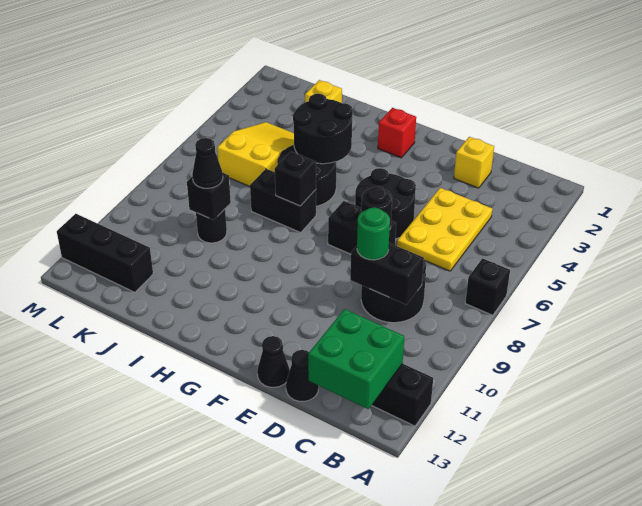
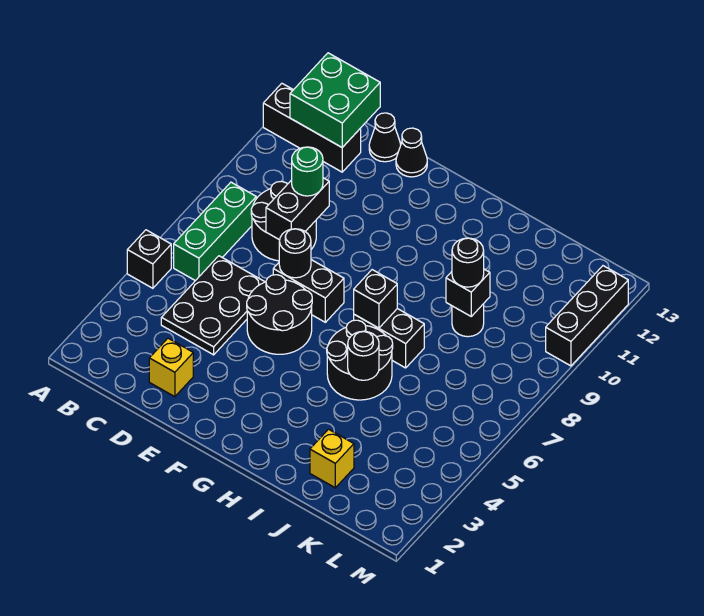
black brick A7 level 1 -> black brick A5 level 1
none -> green brick B6:B8 level 1
yellow plate C4:D6 level 1 -> black plate C4:D6 level 1
black brick C9:D9 level 2 -> black brick D8:D9 level 2
red brick G2 level 1 -> none
black round brick H4:I5 level 2 -> black round brick I5 level 2
yellow slope J4:K6 level 1 top 6 -> none
black cone J9 level 3 -> black round brick J9 level 3
black brick K12:M12 level 1 -> black brick M10:M12 level 1

